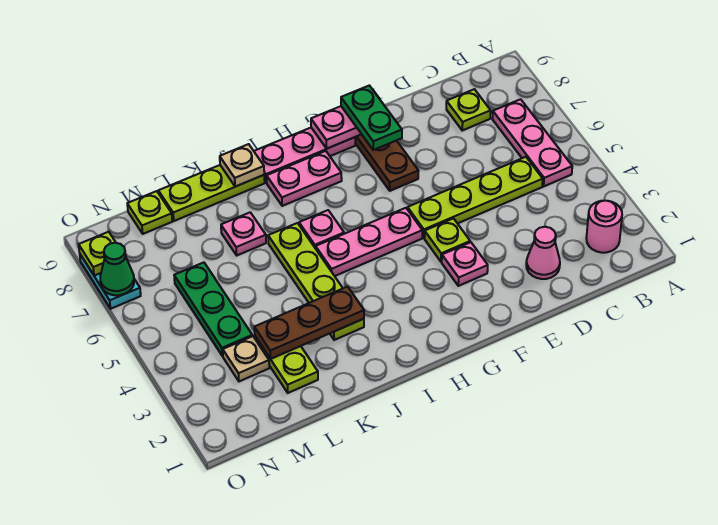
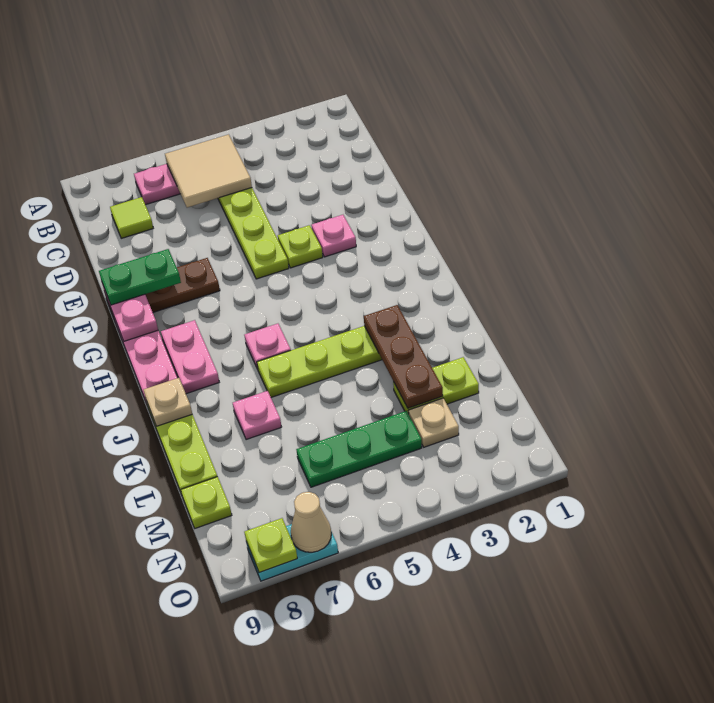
pink round brick B2 level 1 -> none
none -> tan tile B5:C6 level 2
lime plate C8 level 1 -> lime tile C8 level 1
pink cone D2 level 1 -> none
pink plate G5:I5 level 1 -> none
green cone O7 level 2 -> tan cone O7 level 2

